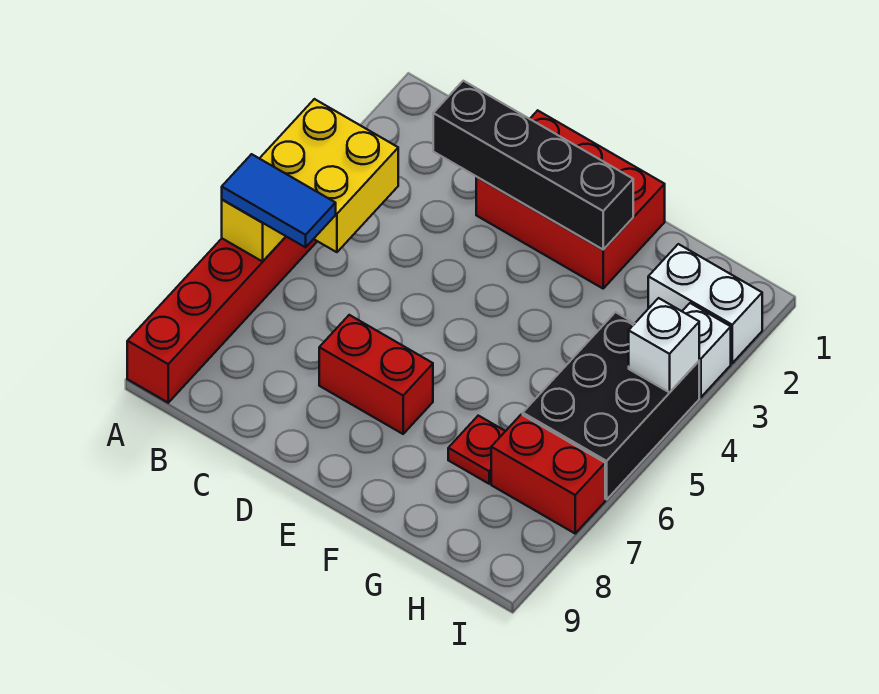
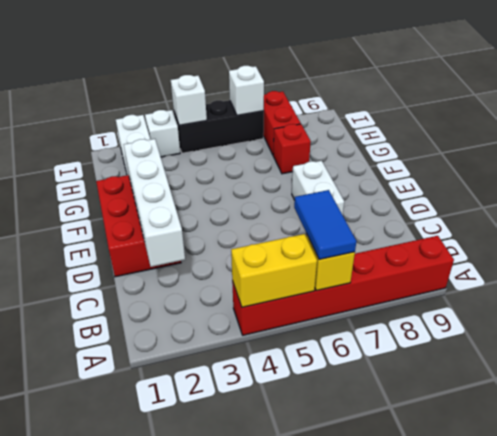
yellow brick A4:B5 level 2 -> yellow brick A4:A5 level 2
black brick C2:F2 level 2 -> white brick C2:F2 level 2
red brick D7:E7 level 1 -> white brick D7:E7 level 1
red plate G7 level 1 -> red brick G7 level 1
black brick H4:I6 level 1 -> black brick I4:I6 level 1
none -> white brick I6 level 2

